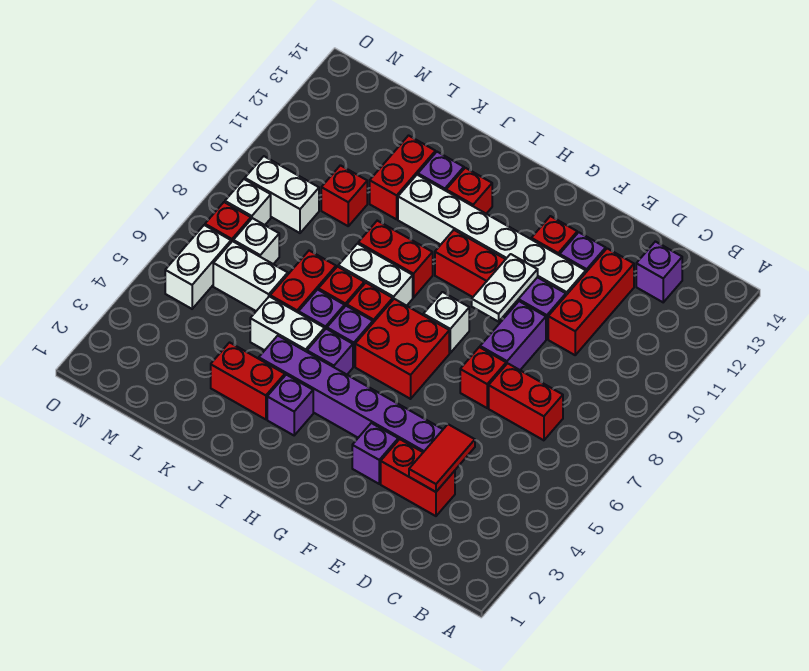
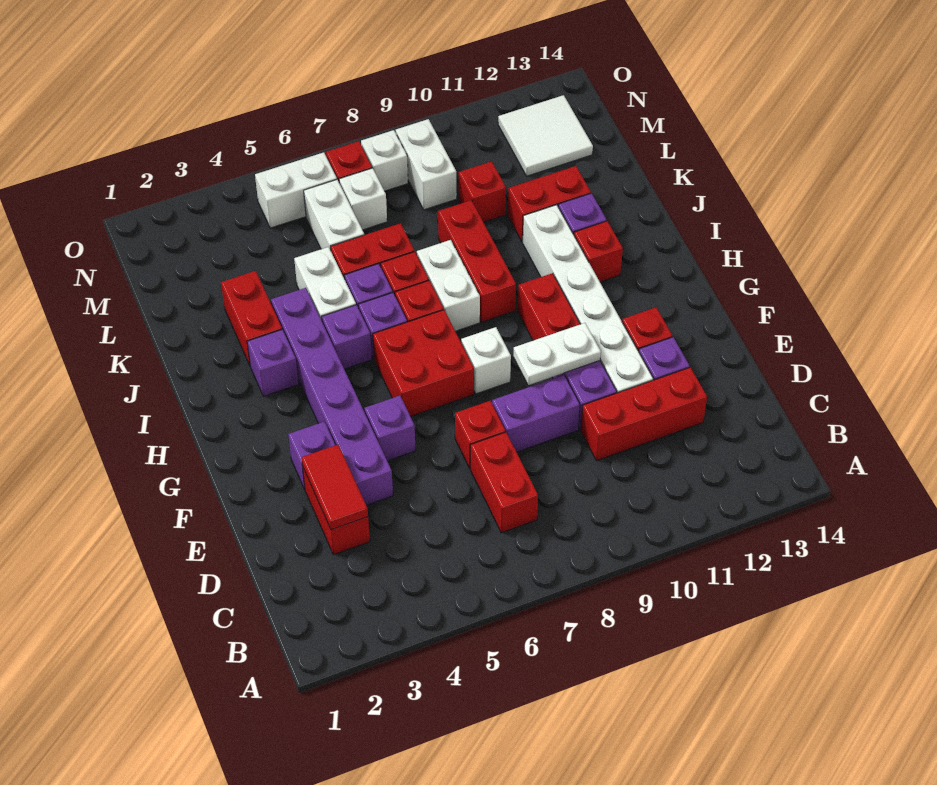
purple brick C13 level 1 -> purple brick F5 level 1
red tile D3:D4 level 2 -> red tile D3:E3 level 2
red brick I9:J9 level 1 -> red brick I9:K9 level 1
none -> white tile M12:N13 level 1

